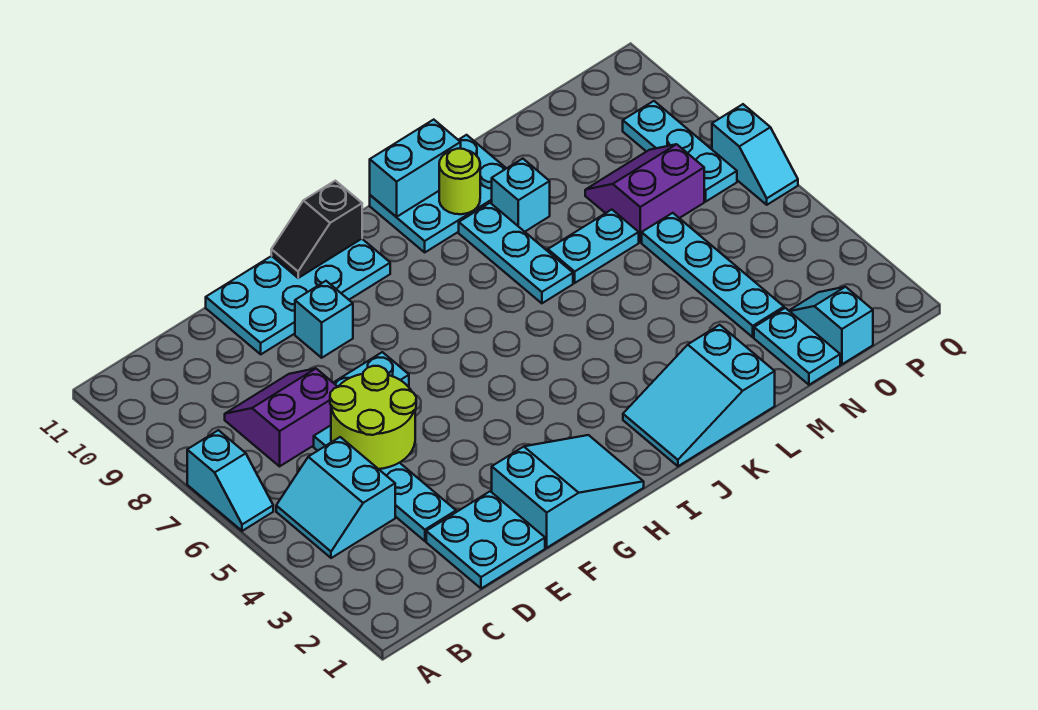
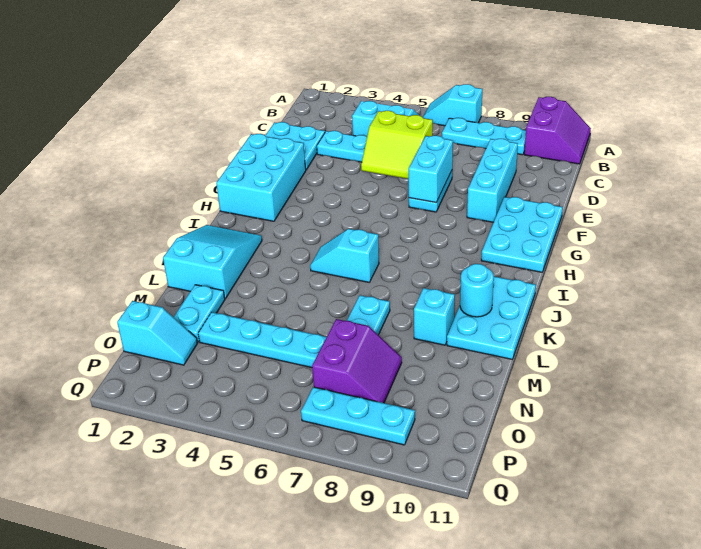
purple slope C7:D8 level 1 top 7 -> purple slope A10:B11 level 1 top 10
lime round brick D5:E6 level 2 -> lime slope D5:E6 level 2 top D
cyan plate E10:H11 level 1 -> cyan plate F10:H11 level 1
cyan slope F1:H2 level 1 top F -> cyan brick F1:H2 level 1
cyan brick F9 level 1 -> cyan brick D9:F9 level 1
black slope G11:H11 level 2 top H -> none
cyan brick J11:K11 level 2 -> cyan brick E7:F7 level 2
cyan plate K7:K9 level 1 -> cyan plate B7:B9 level 1
lime round brick K10 level 2 -> cyan round brick K10 level 2
cyan plate N1:N2 level 1 -> cyan plate M2:N2 level 1
cyan slope Q6:Q7 level 1 top 7 -> cyan slope J5:J6 level 1 top 6

